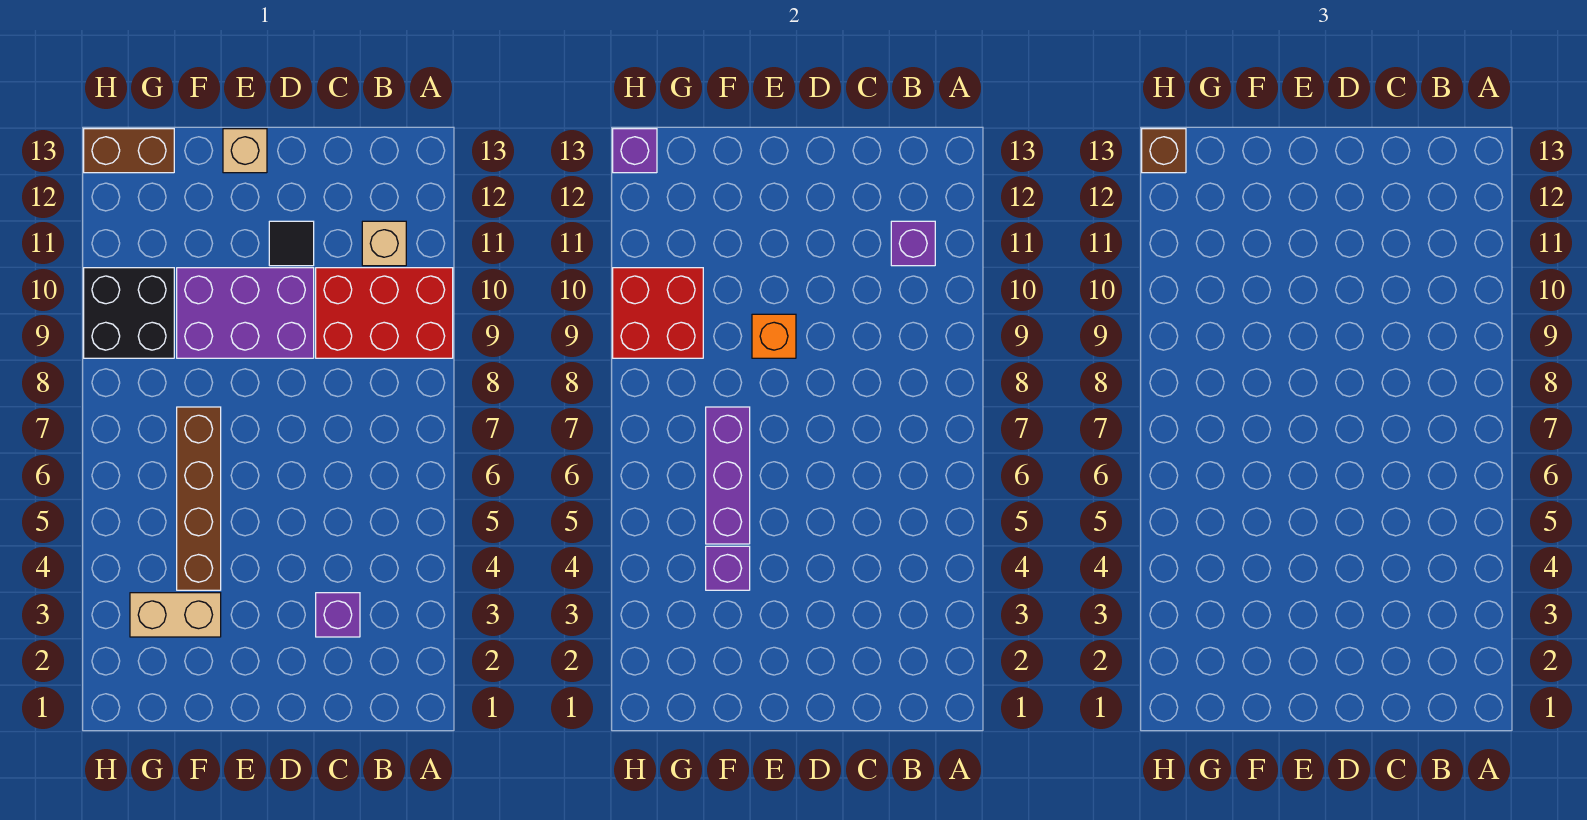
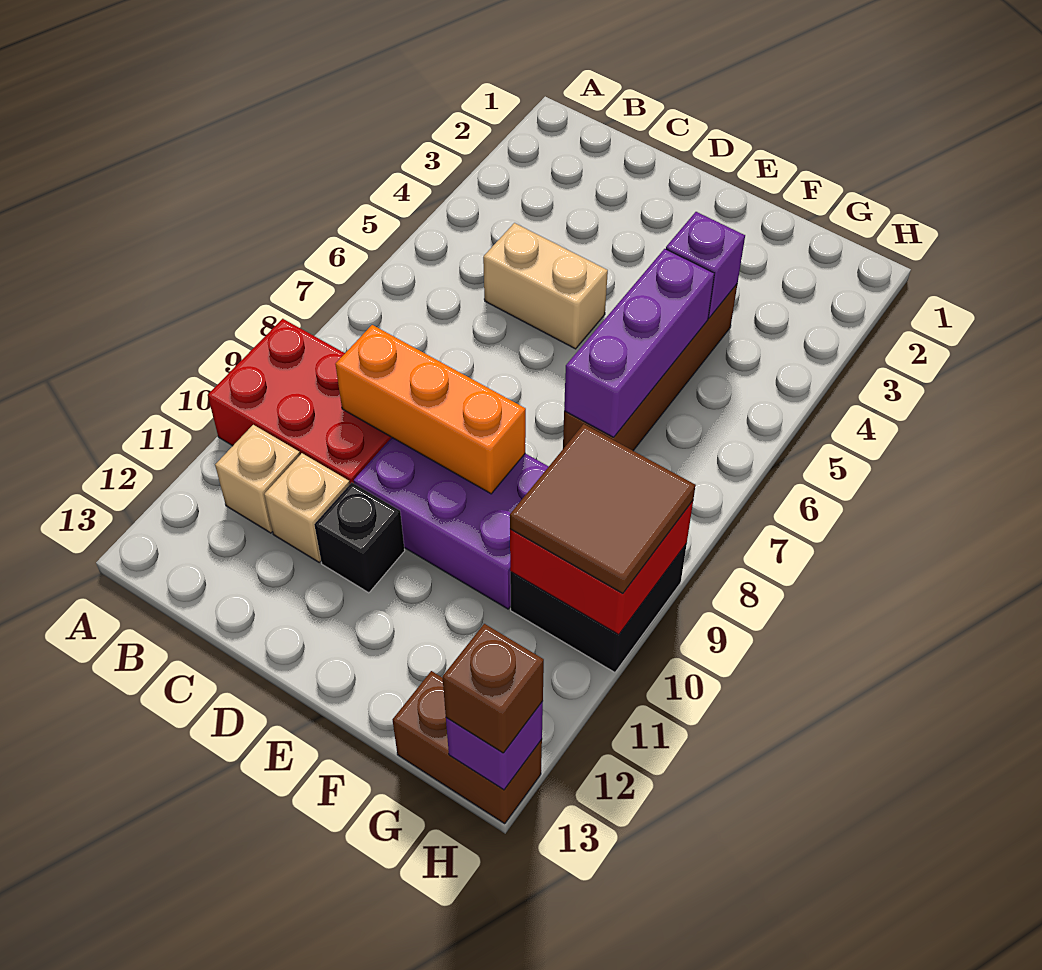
purple brick B11 level 2 -> none
purple brick C3 level 1 -> none
black tile D11 level 1 -> black brick D11 level 1
orange brick E9 level 2 -> orange brick C9:E9 level 2
tan brick E13 level 1 -> tan brick C11 level 1
tan brick F3:G3 level 1 -> tan brick C5:D5 level 1
none -> brown tile G9:H10 level 3

